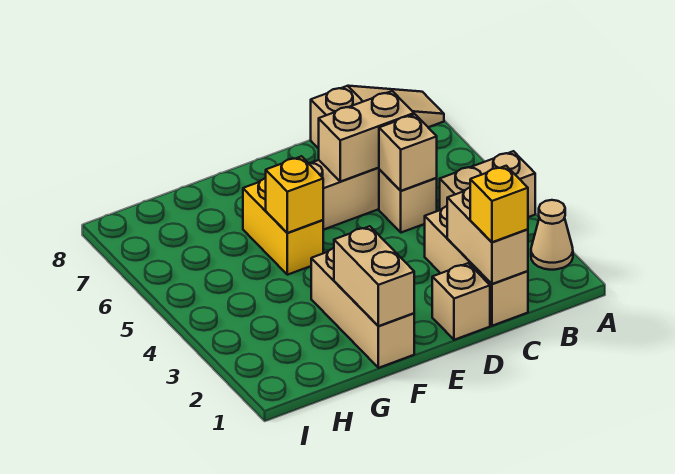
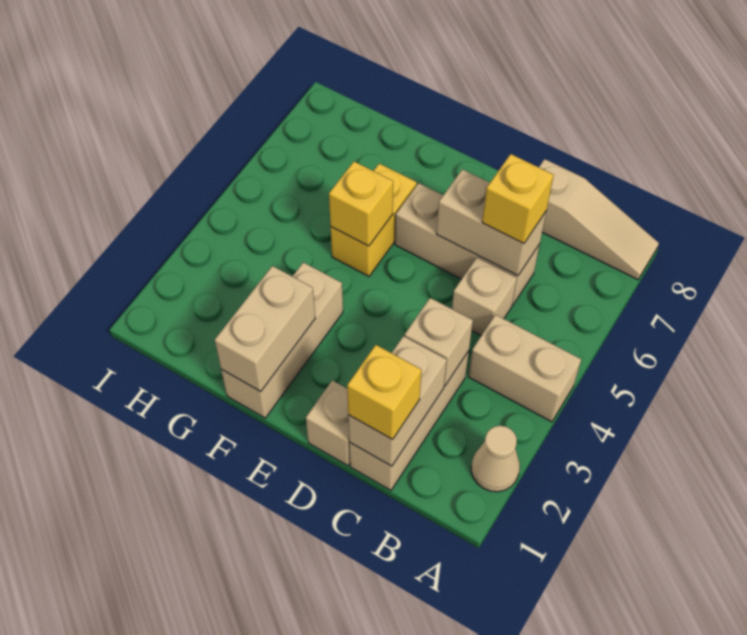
tan brick C5 level 2 -> tan brick C3 level 2
none -> yellow brick C6 level 3

